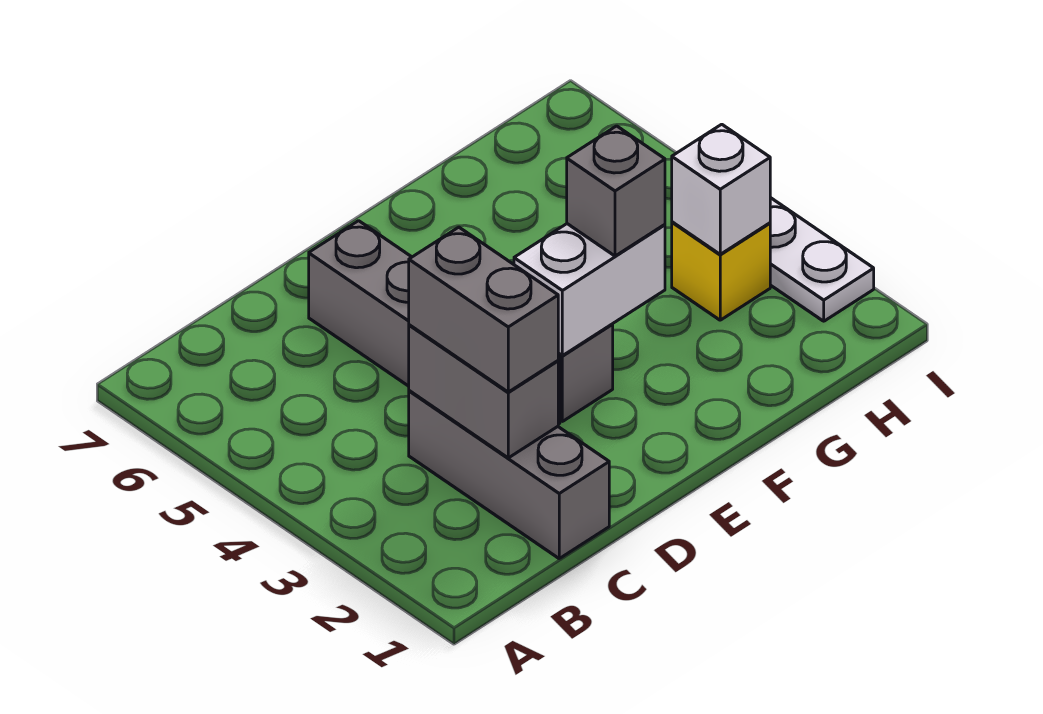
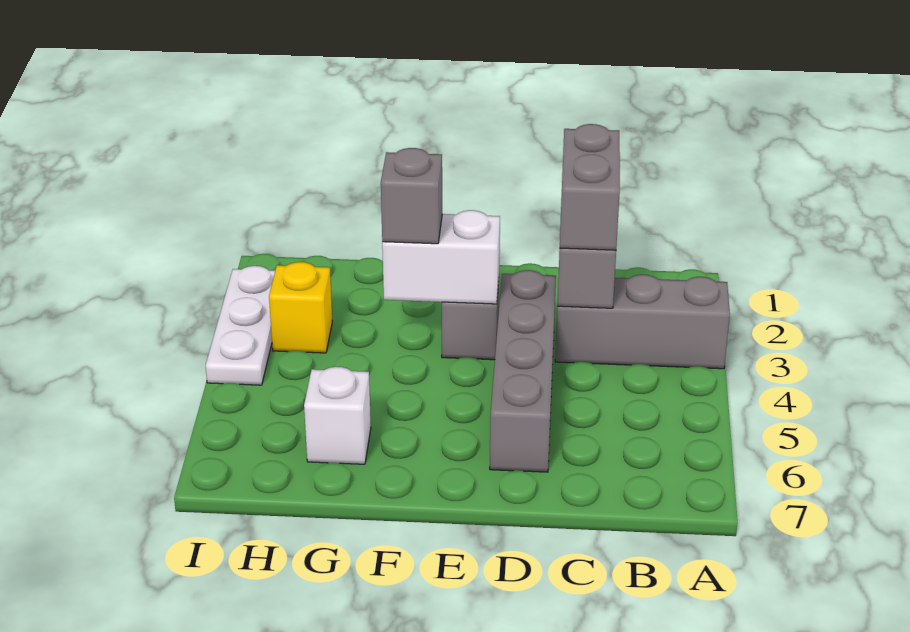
grey brick C1:C3 level 1 -> grey brick A3:C3 level 1
white brick H3 level 2 -> white brick G6 level 1

